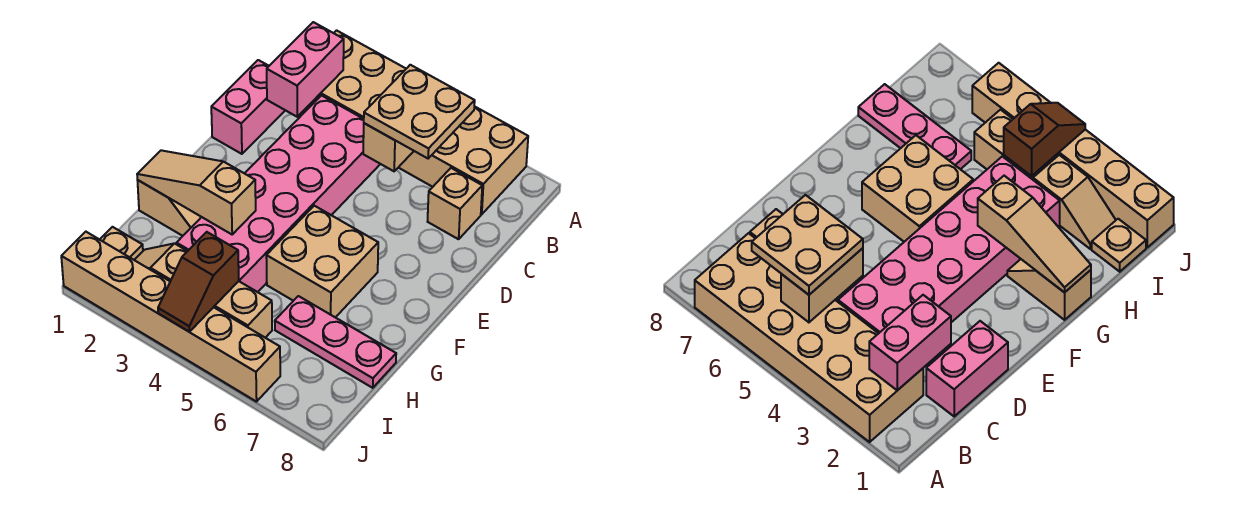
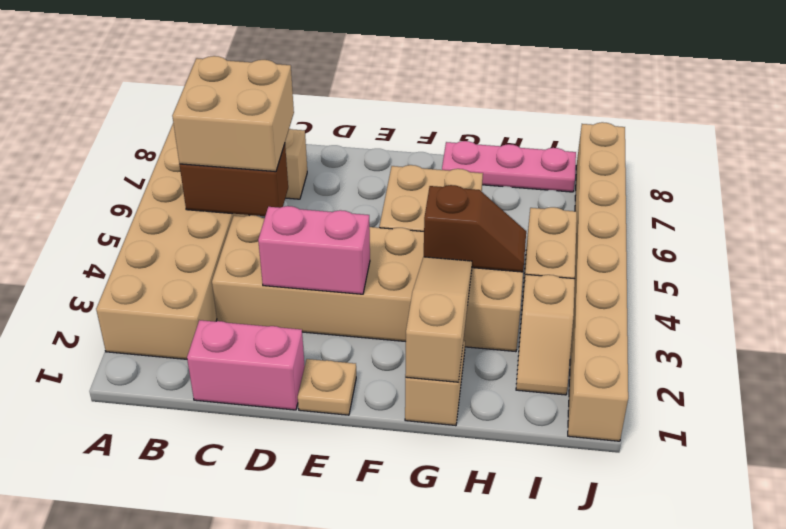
pink brick B2:C2 level 2 -> pink brick D3:E3 level 2
tan brick B5:C5 level 2 -> brown brick B5:C5 level 2
tan plate B5:C6 level 3 -> tan brick B5:C6 level 3
pink brick C3:H4 level 1 -> tan brick C3:H4 level 1
tan slope G1:G3 level 2 top 3 -> tan slope G1:G3 level 2 top 1
pink plate H6:H8 level 1 -> pink plate G8:I8 level 1
tan plate I1 level 1 -> tan plate E1 level 1
brown slope I4:J4 level 2 top I -> brown slope G4:H4 level 2 top G
tan brick J1:J6 level 1 -> tan brick J1:J8 level 1

